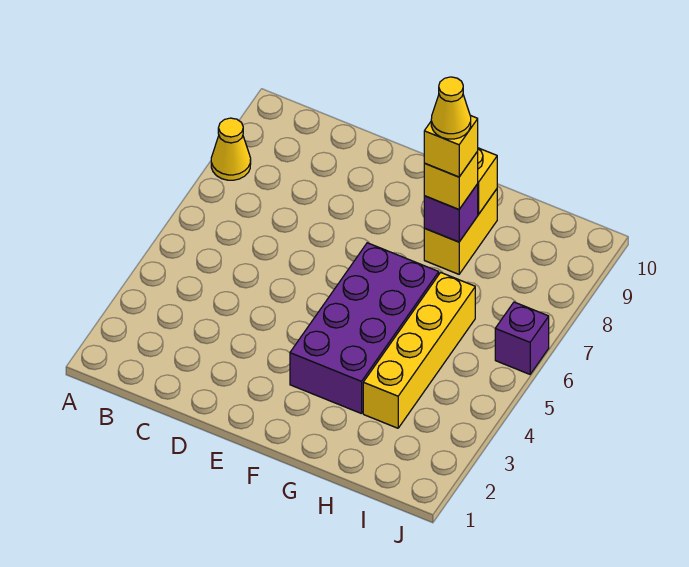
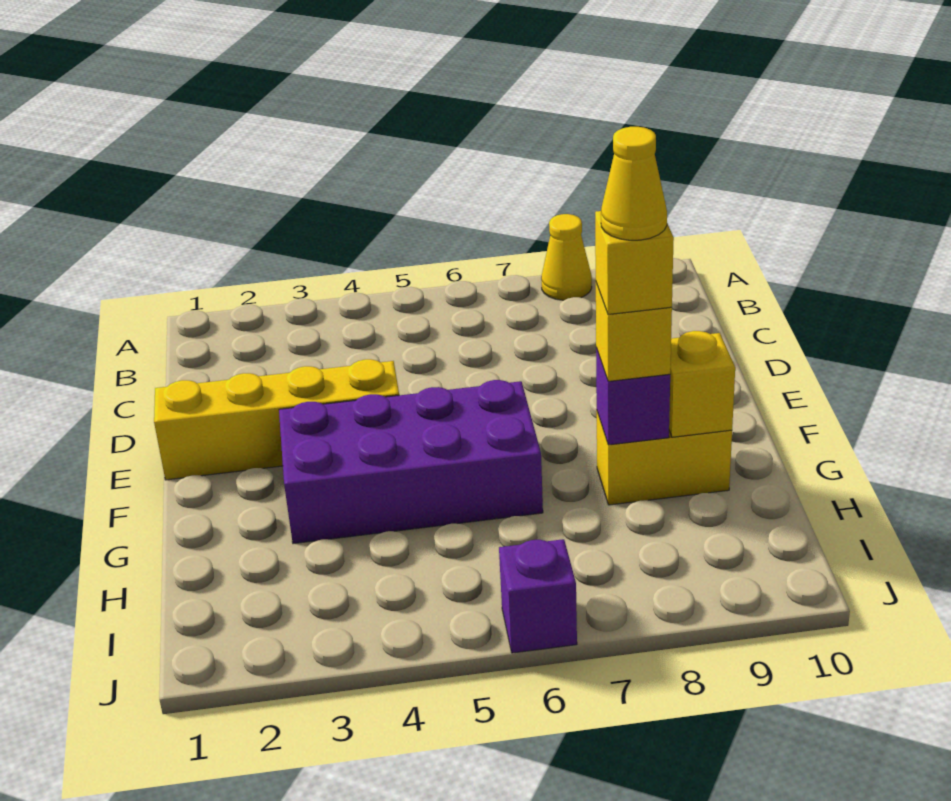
yellow brick H3:H6 level 1 -> yellow brick E1:E4 level 1

